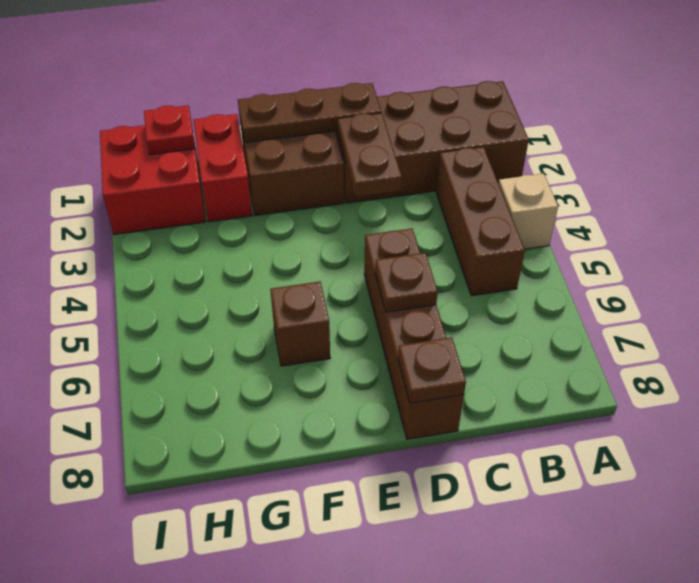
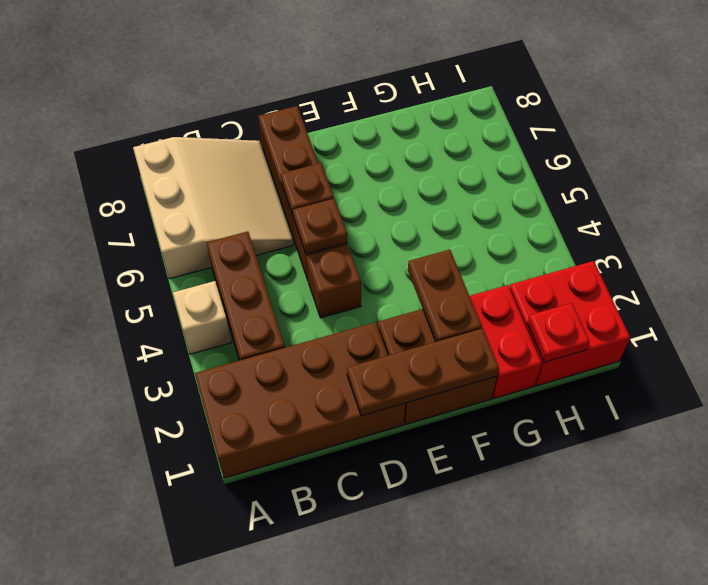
none -> tan slope A6:C8 level 1 top A
brown plate D2:D3 level 2 -> brown plate F2:F3 level 2
brown plate D8 level 2 -> brown plate D5 level 2
brown brick F6 level 1 -> brown brick D4 level 1

